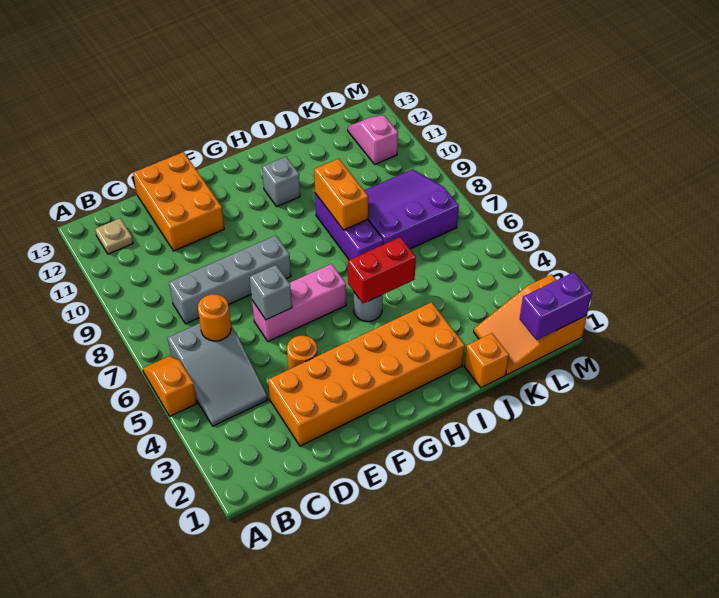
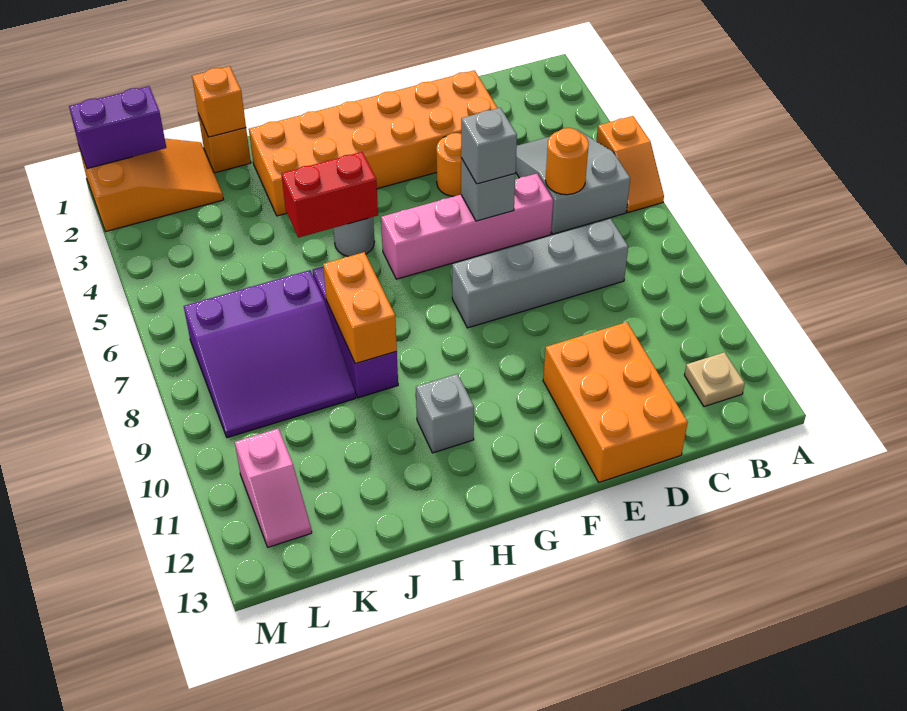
pink brick E6:G6 level 1 -> pink brick D6:G6 level 1
none -> grey brick E6 level 3
none -> orange brick J1 level 2

